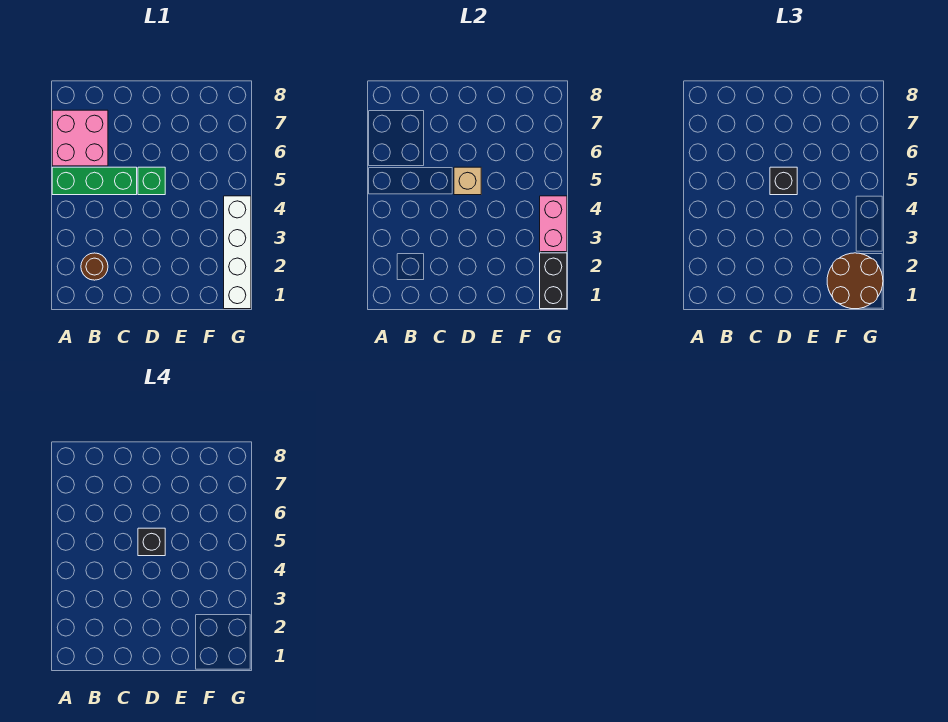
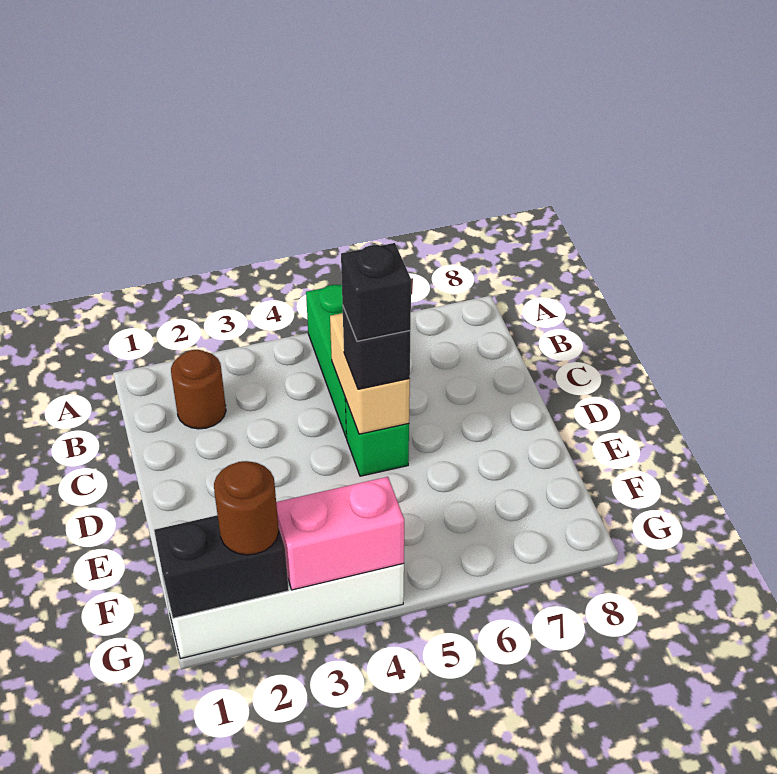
pink brick A6:B7 level 1 -> none
tan brick D5 level 2 -> tan brick C5:D5 level 2
brown round brick F1:G2 level 3 -> brown round brick G2 level 3

